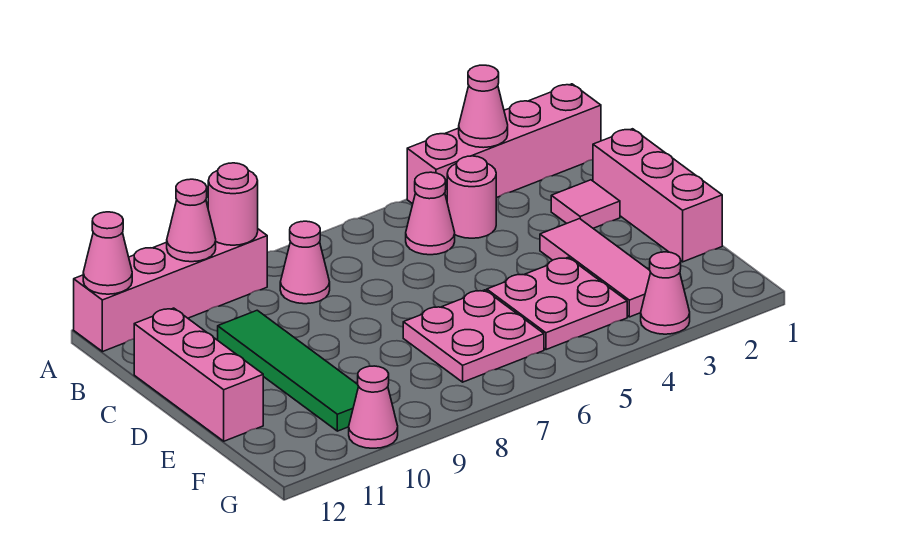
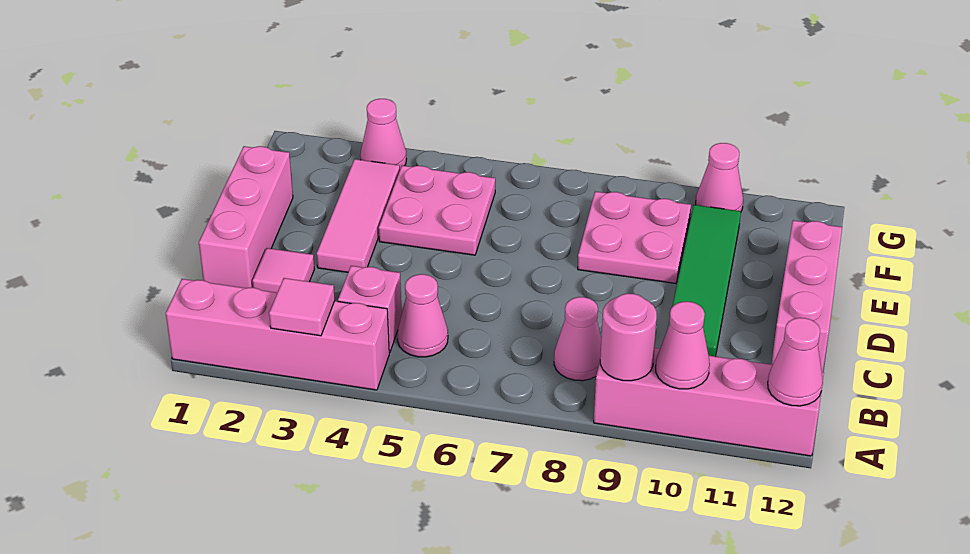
pink cone A3 level 2 -> pink tile A3 level 2
pink round brick B4 level 1 -> pink brick B4 level 1
pink plate E6:F7 level 1 -> pink plate E8:F9 level 1

